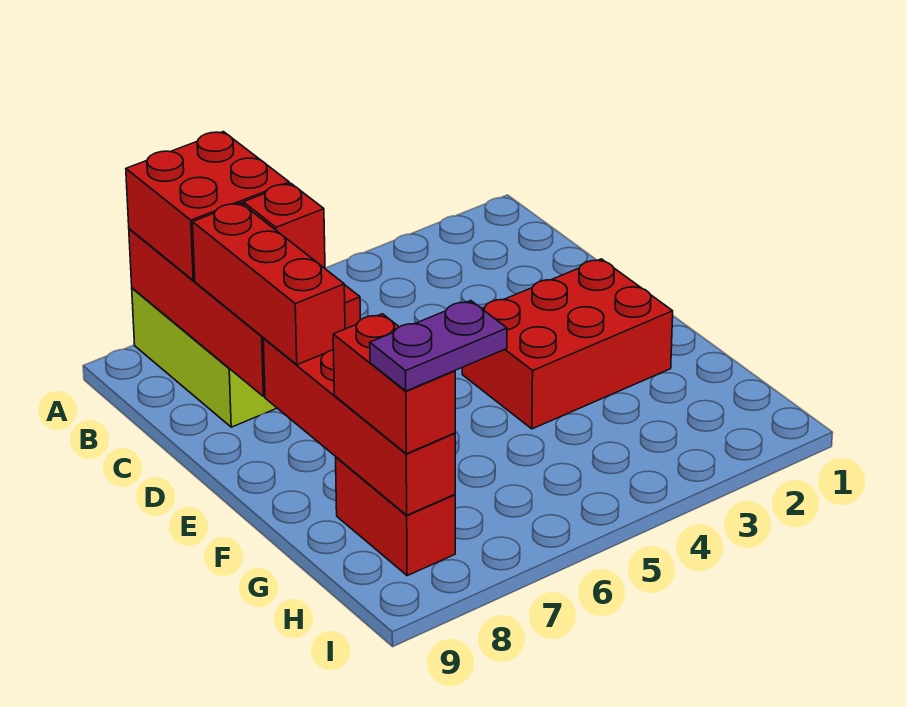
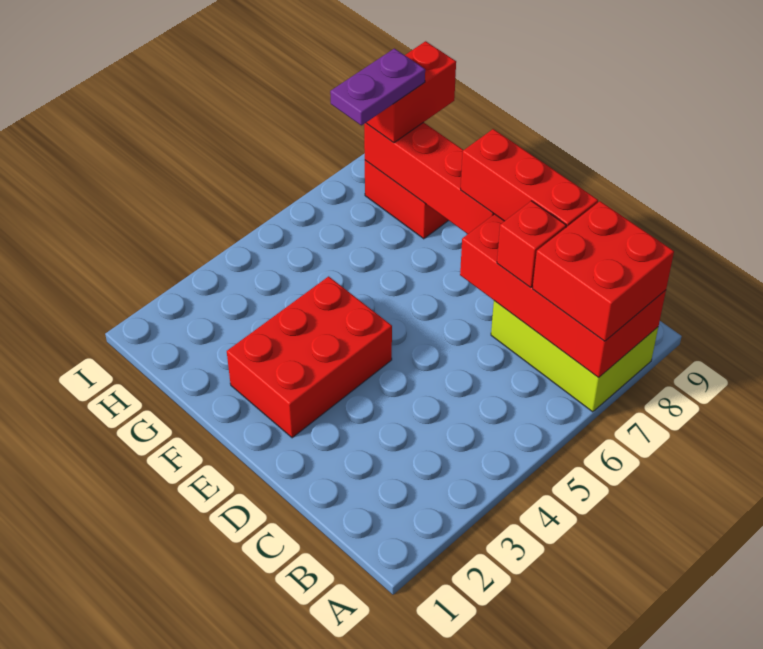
red brick G8:H8 level 3 -> red brick H8:H9 level 3

